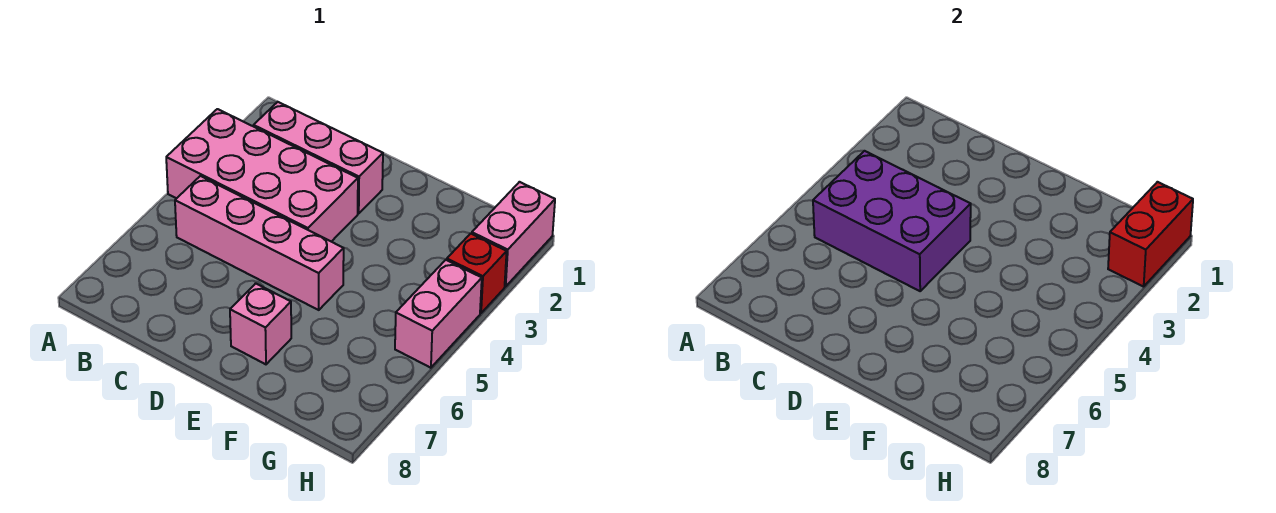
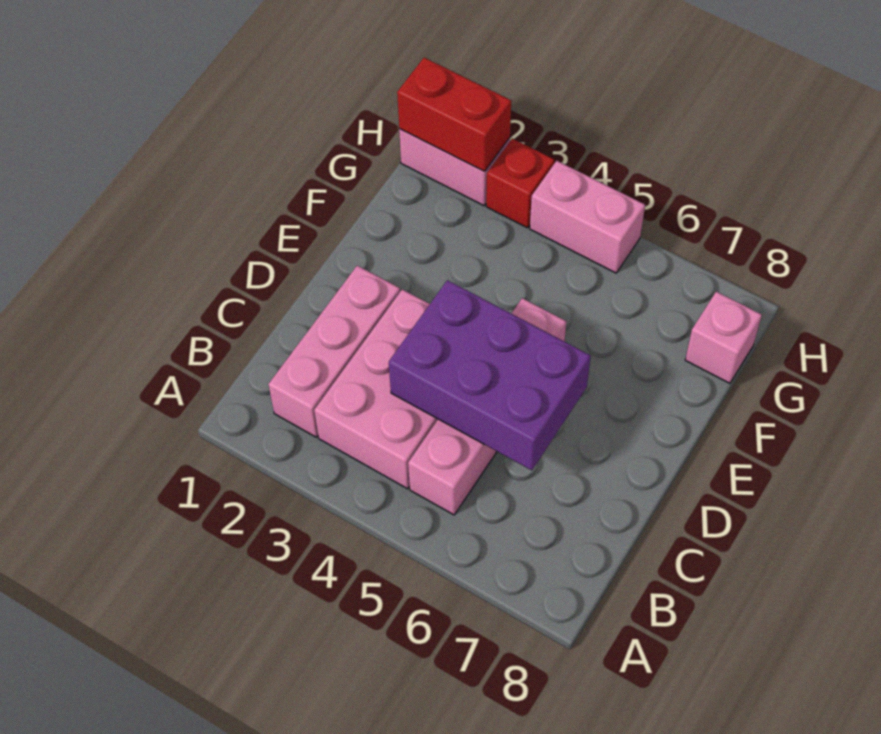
pink brick A3:D4 level 1 -> pink brick B3:D4 level 1
purple brick B4:D5 level 2 -> purple brick C4:D6 level 2
pink brick E7 level 1 -> pink brick G8 level 1

